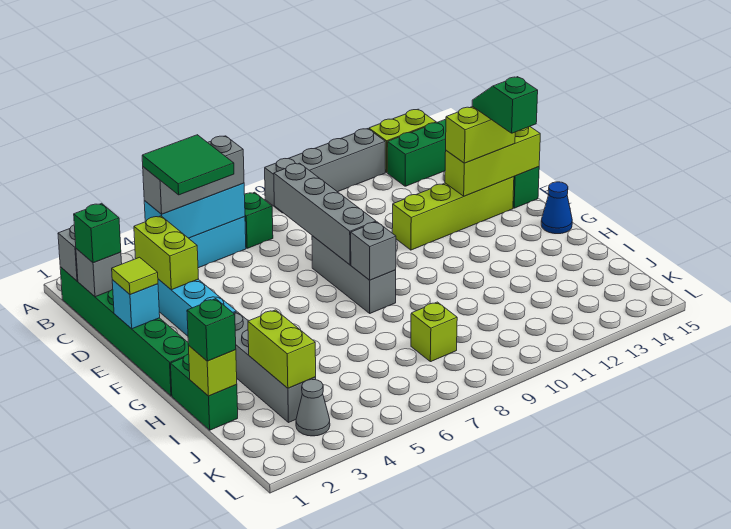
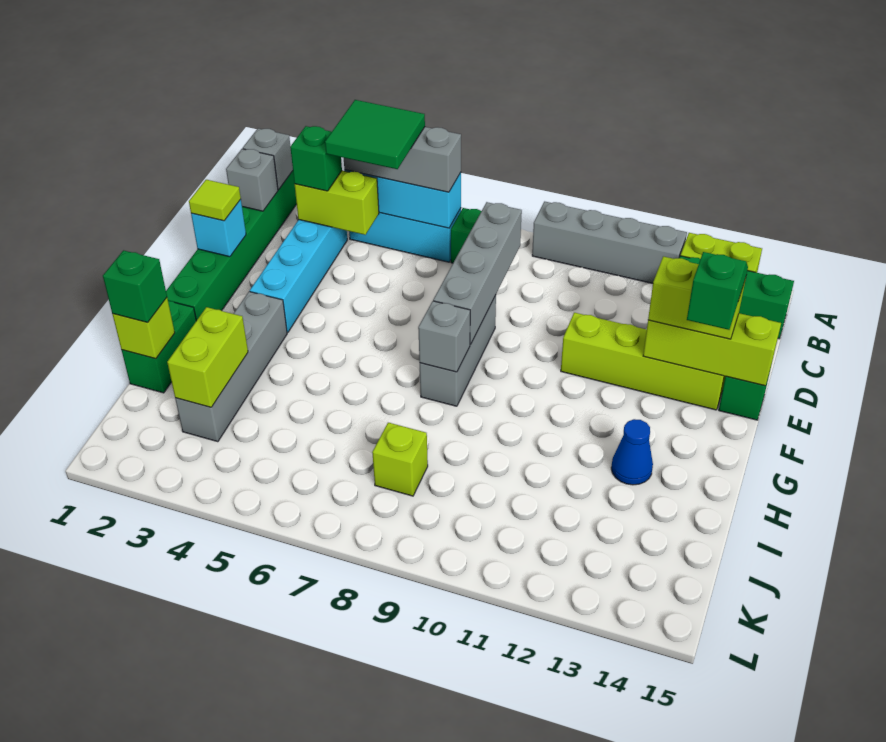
green brick C1 level 3 -> green brick C3 level 3
lime brick C3:D3 level 2 -> lime brick C3:C4 level 2
blue cone G15 level 1 -> blue cone H13 level 1
grey cone K3 level 1 -> none

